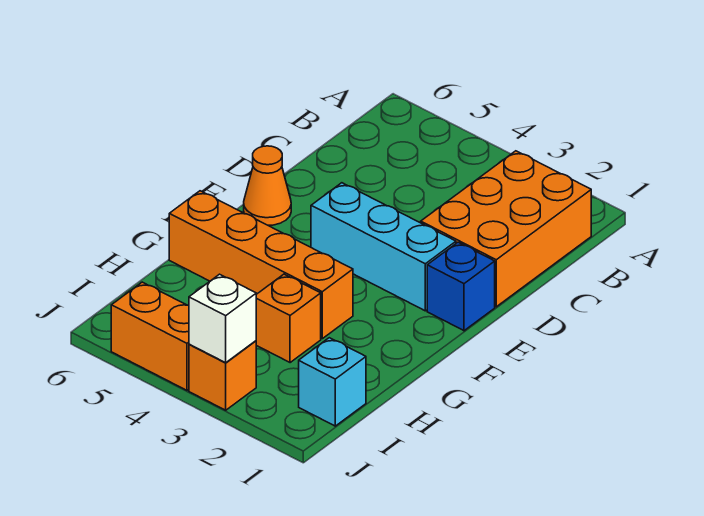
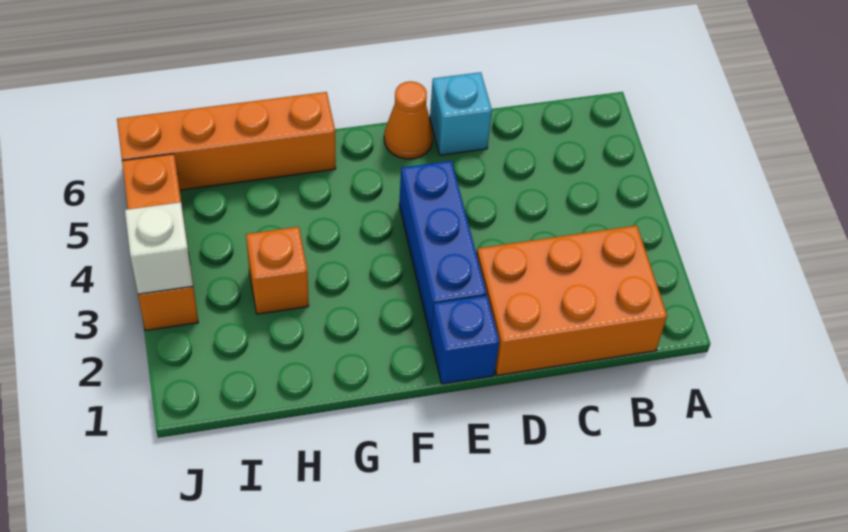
cyan brick E2:E4 level 1 -> blue brick E2:E4 level 1
orange brick G3:G6 level 1 -> orange brick G6:J6 level 1
cyan brick I1 level 1 -> cyan brick D6 level 1

